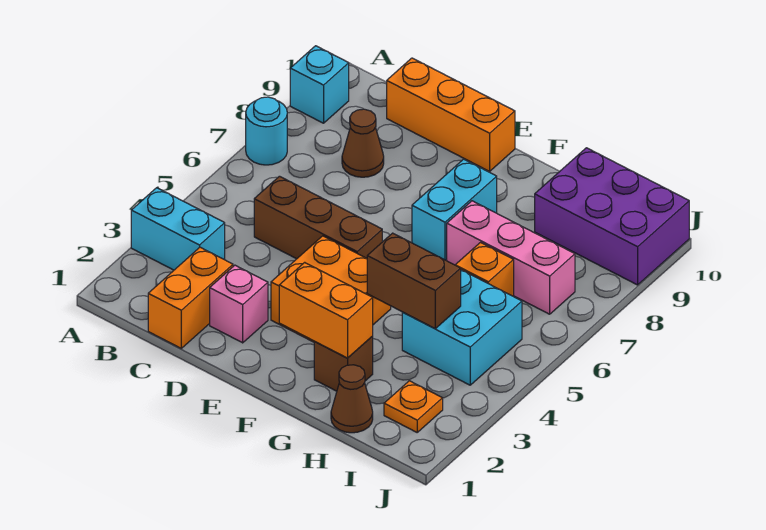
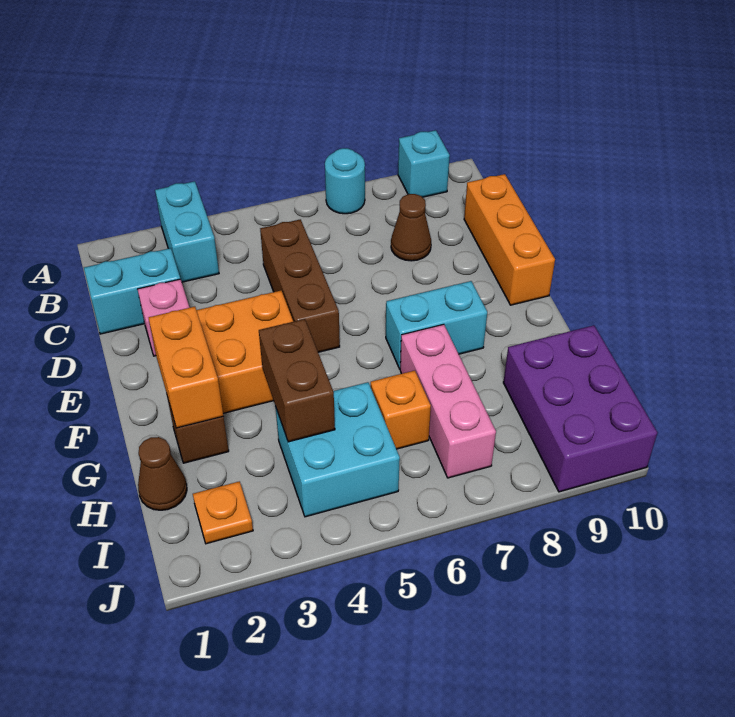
orange brick C1:C2 level 1 -> cyan brick C1:C2 level 1

